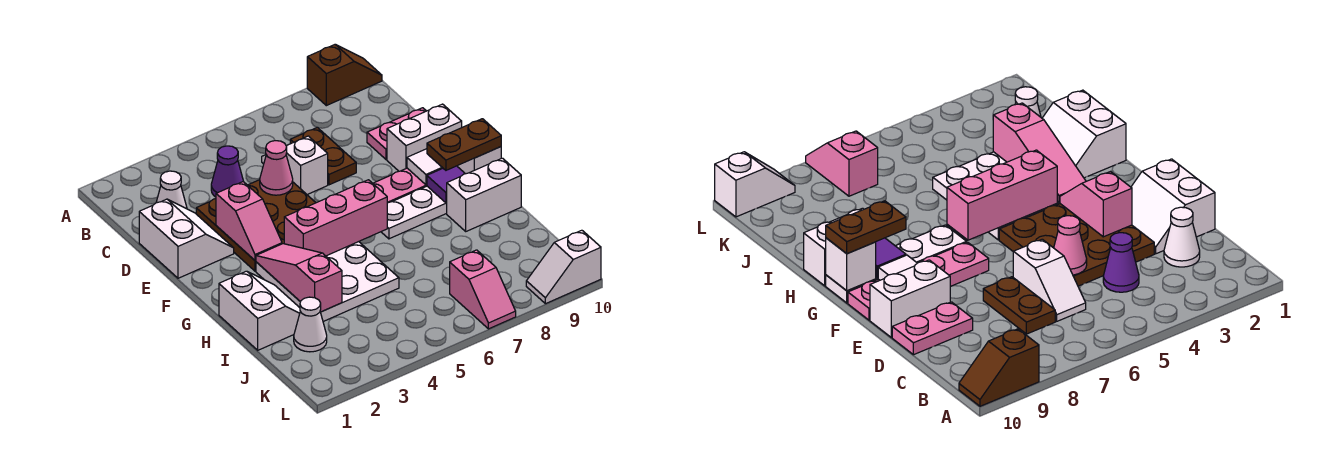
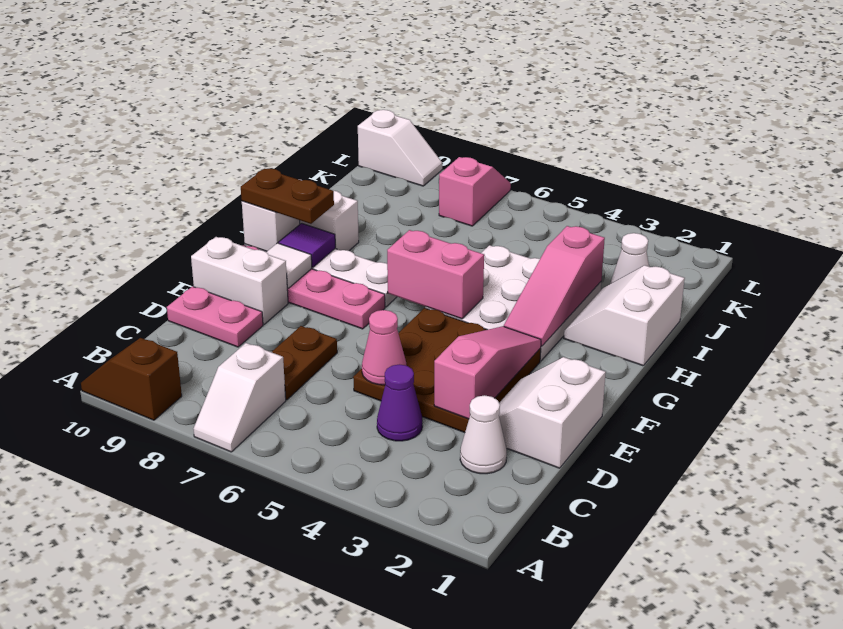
white slope C6:D6 level 1 top D -> white slope A7:B7 level 1 top B
pink slope E3:F3 level 2 top E -> pink slope D3:F3 level 2 top D
pink brick G4:G6 level 2 -> pink brick G5:G6 level 2

